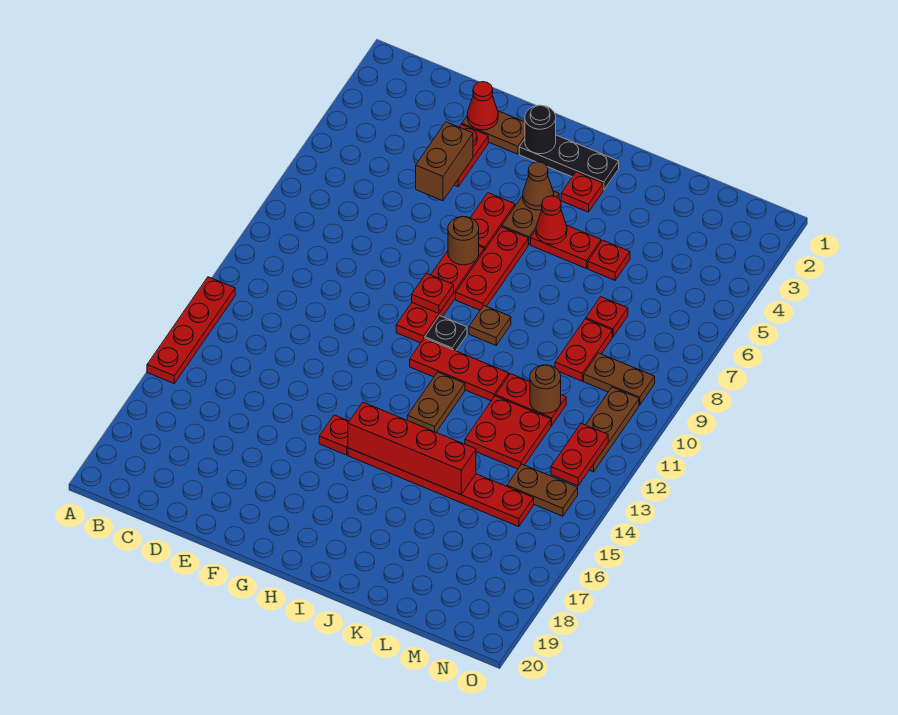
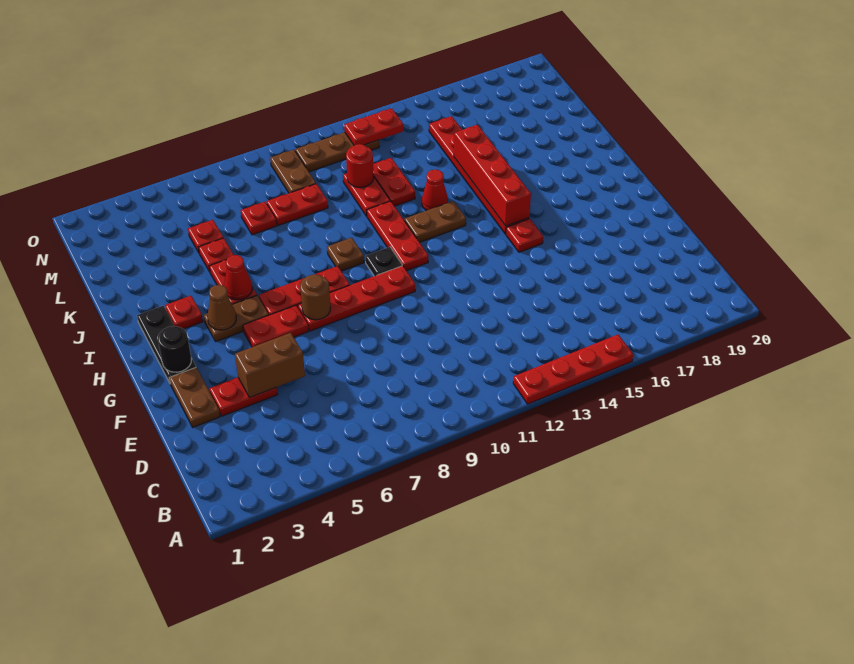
red cone E2 level 2 -> red cone J13 level 1
red plate G9 level 2 -> red plate L5 level 1
red plate K12:L13 level 1 -> red plate K12:L12 level 1
brown round brick L11 level 2 -> red round brick L11 level 2
brown plate M14:N14 level 1 -> none

